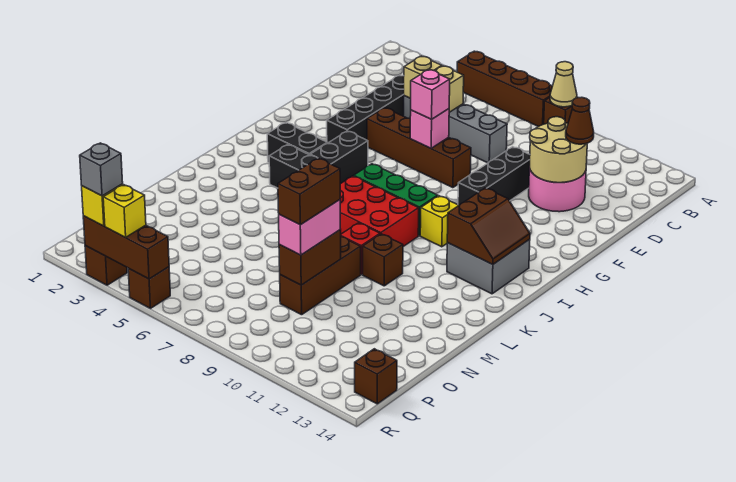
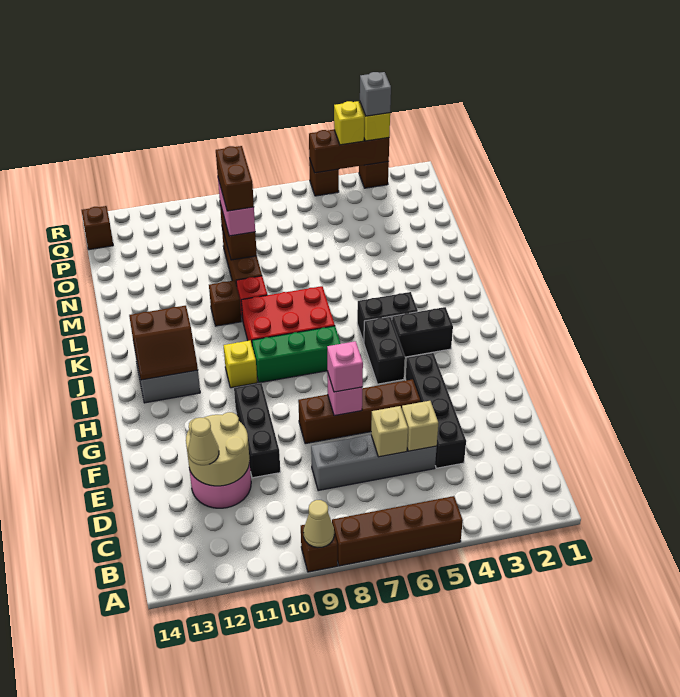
brown cone D12 level 3 -> tan cone D12 level 3
brown slope I12:J13 level 2 top 12 -> brown slope I12:J13 level 2 top J

